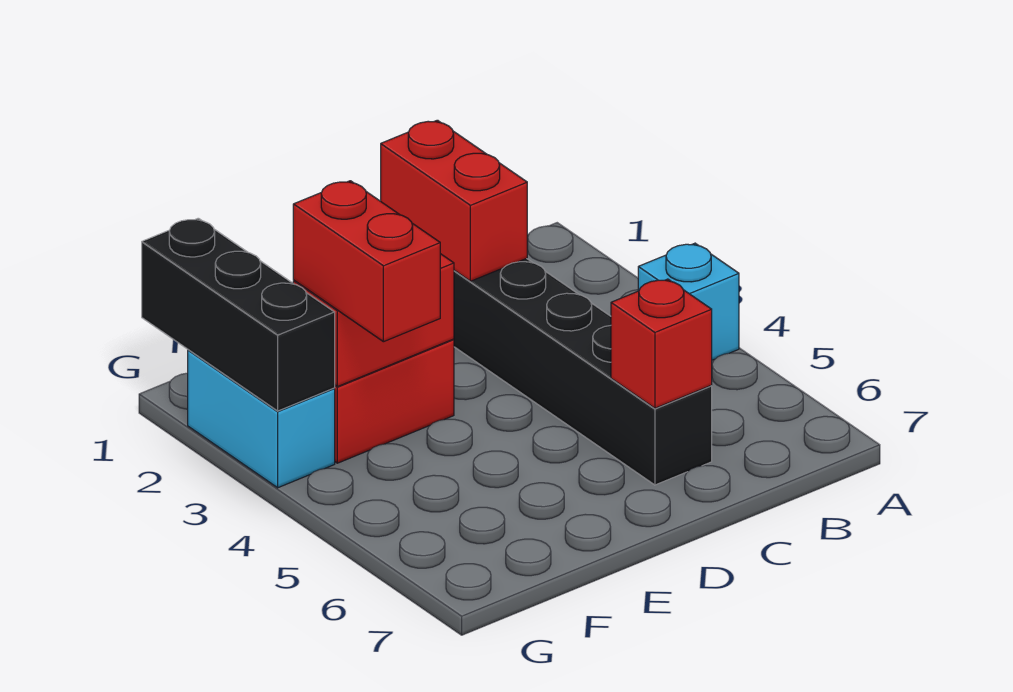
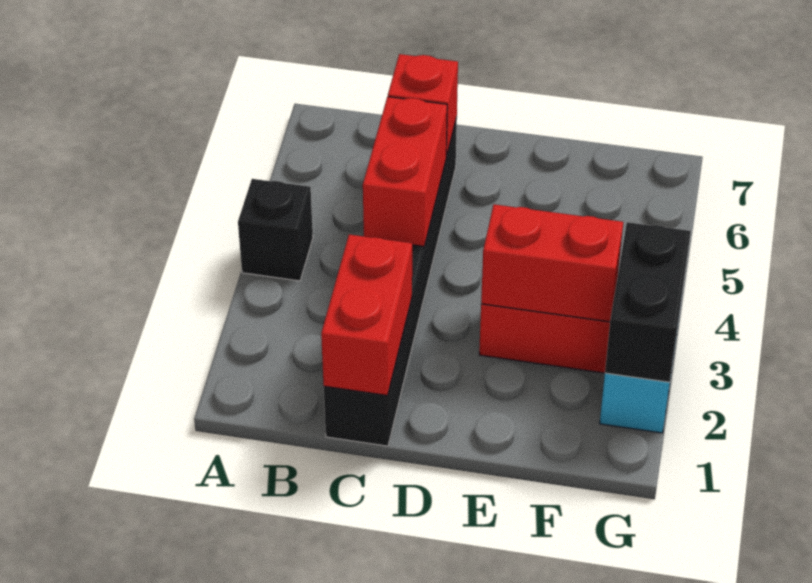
cyan brick A4 level 1 -> black brick A4 level 1
red brick F3:F4 level 3 -> red brick C4:C5 level 2
black brick G1:G3 level 2 -> black brick G2:G3 level 2

